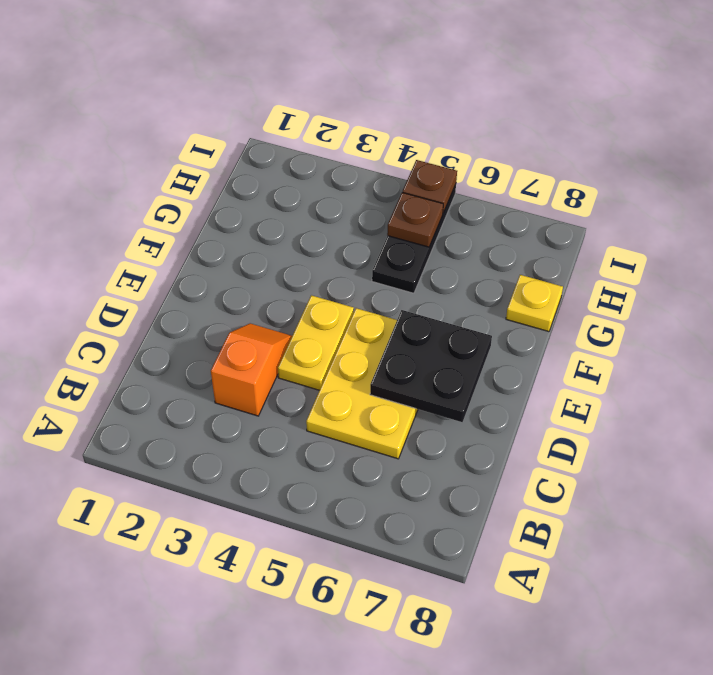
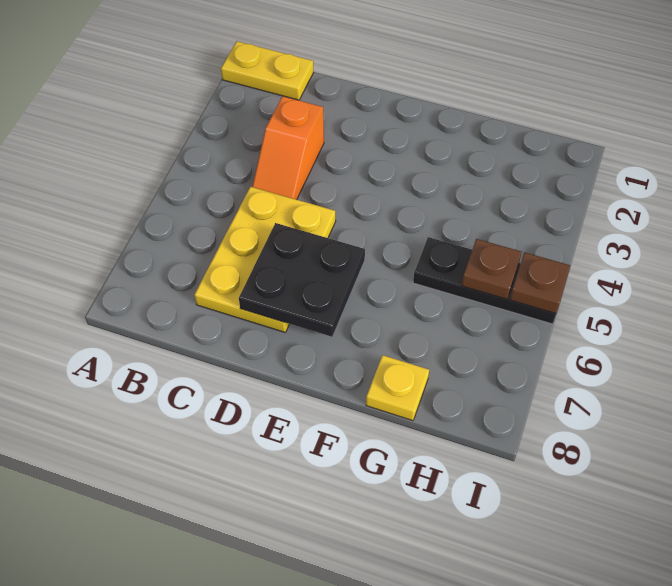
orange slope C3:D3 level 1 top C -> orange slope C3:C4 level 1 top 3
yellow plate C5:E6 level 1 -> yellow plate C5:D7 level 1
yellow plate D4:E4 level 1 -> yellow plate A1:B1 level 1

